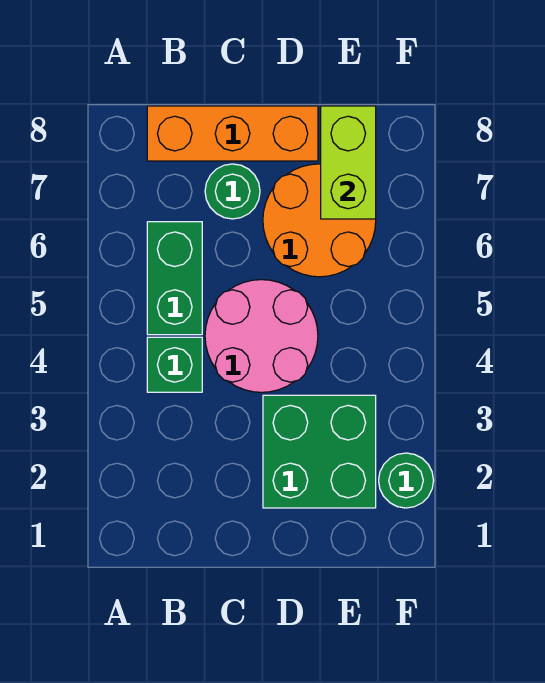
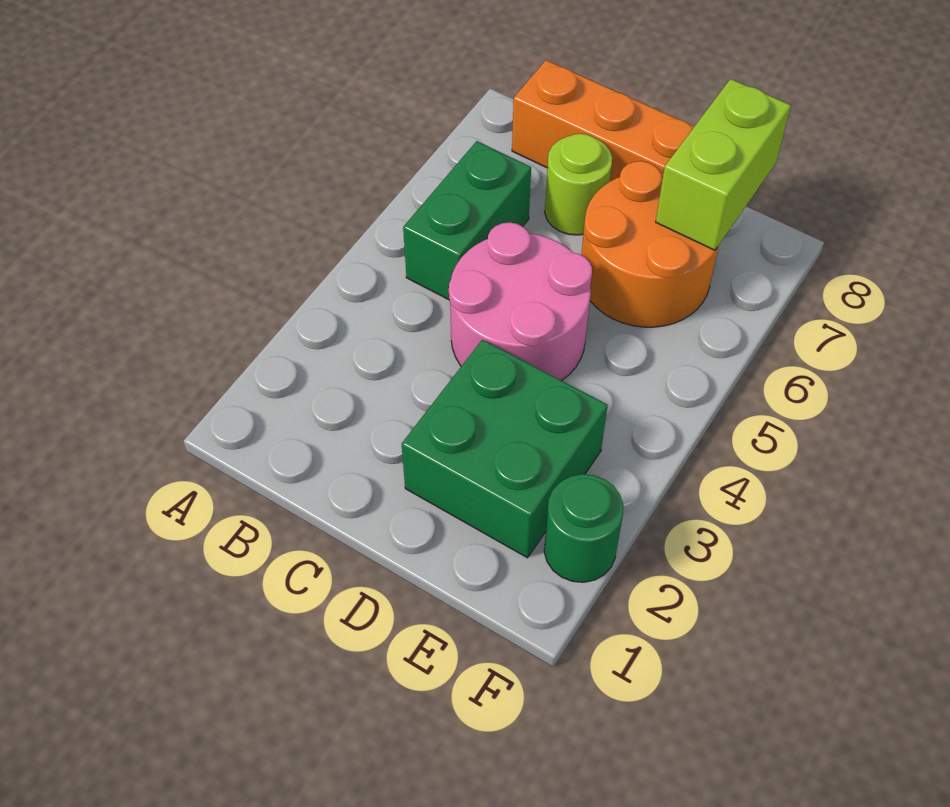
green brick B4 level 1 -> none
green round brick C7 level 1 -> lime round brick C7 level 1

